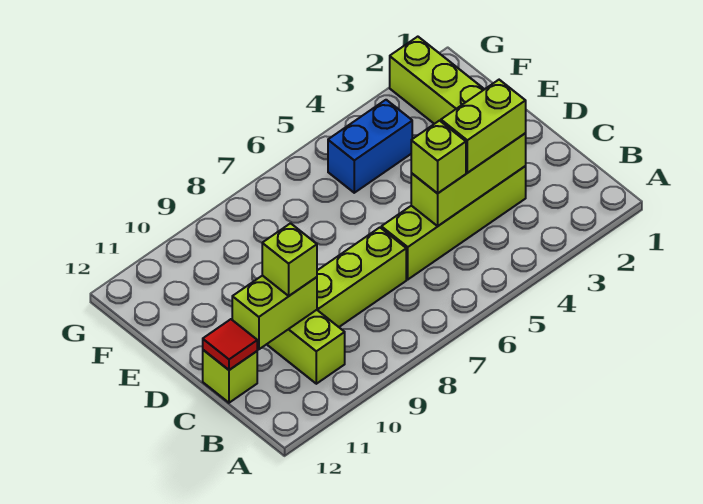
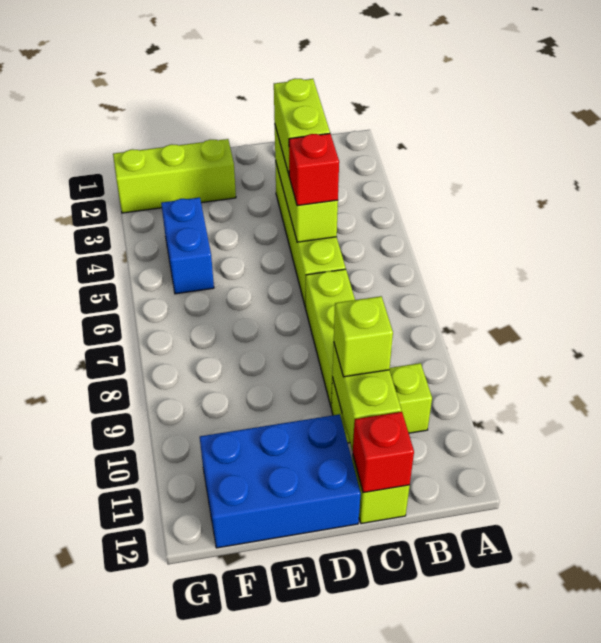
lime brick C5 level 3 -> red brick C5 level 3
red tile C12 level 2 -> red brick C12 level 2
none -> blue brick D11:F12 level 1

